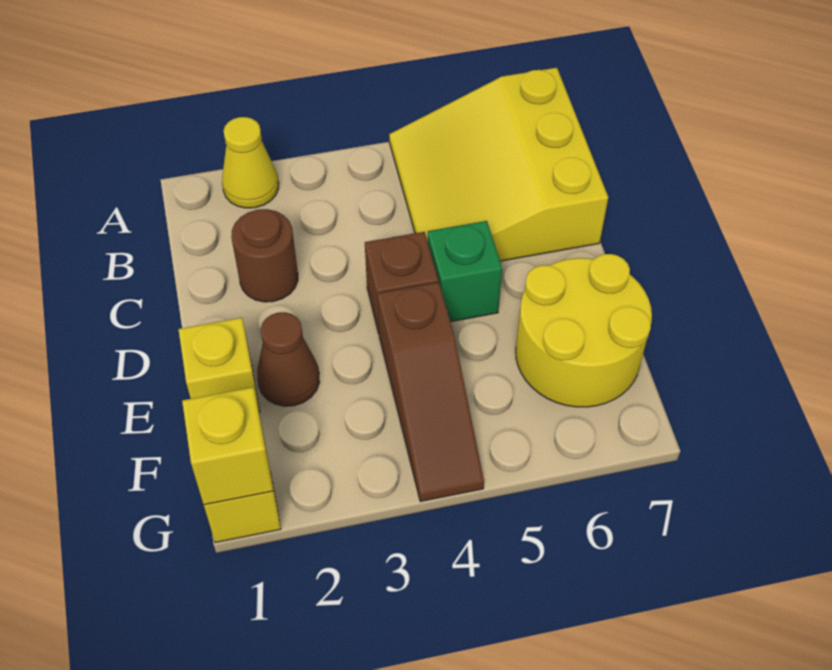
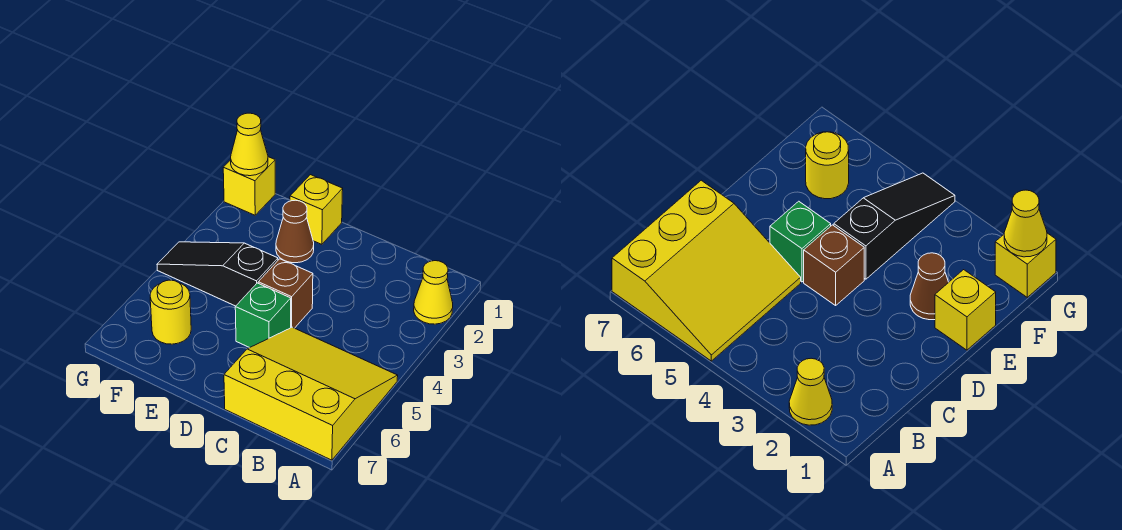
brown round brick C2 level 1 -> none
brown slope E4:G4 level 1 top E -> black slope E4:G4 level 1 top E
yellow round brick E6:F7 level 1 -> yellow round brick F6 level 1
yellow brick G1 level 2 -> yellow cone G1 level 2

